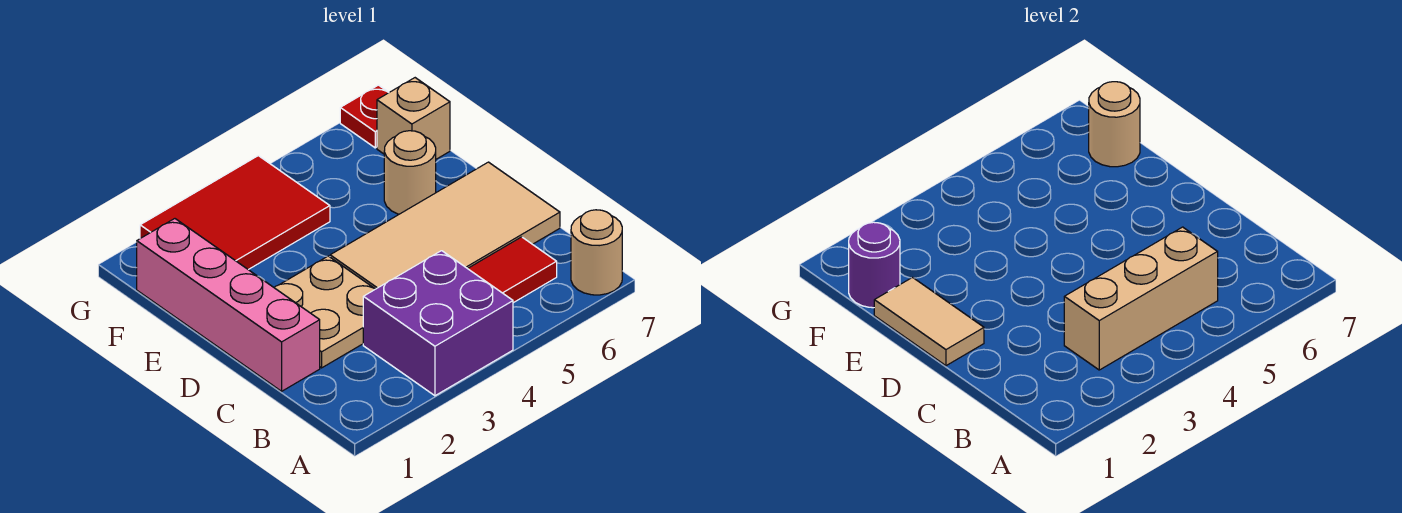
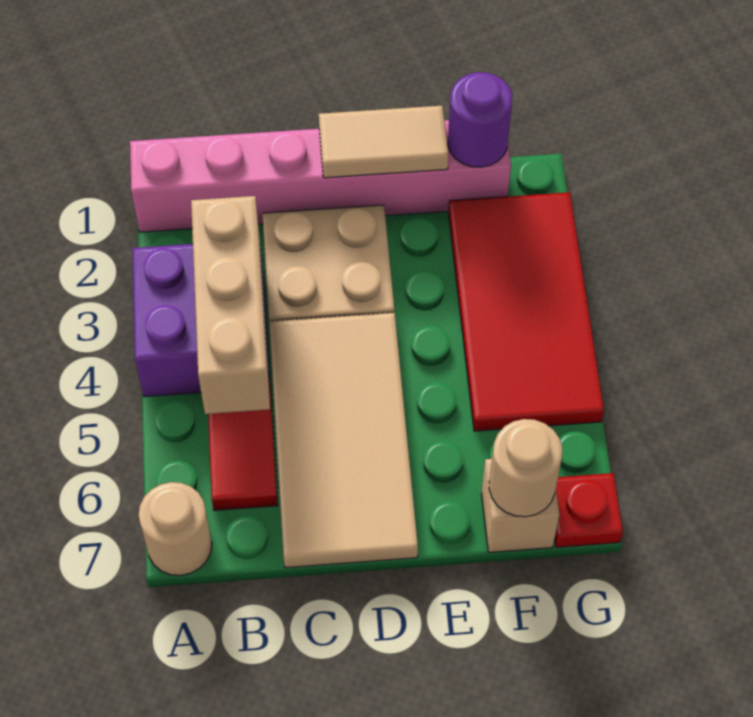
pink brick C1:F1 level 1 -> pink brick A1:F1 level 1
tan round brick E6 level 1 -> none
red tile F2:G4 level 1 -> red tile F2:G5 level 1

